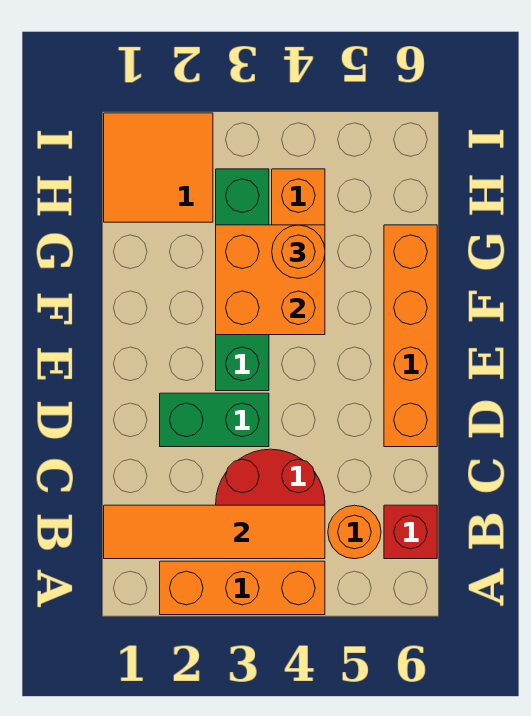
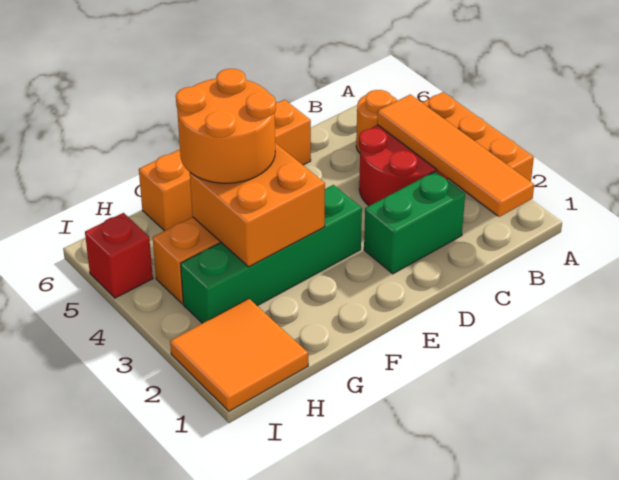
red brick B6 level 1 -> red brick I5 level 1
green brick D2:D3 level 1 -> green brick C2:D2 level 1
orange round brick G4 level 3 -> orange round brick F4:G5 level 3

